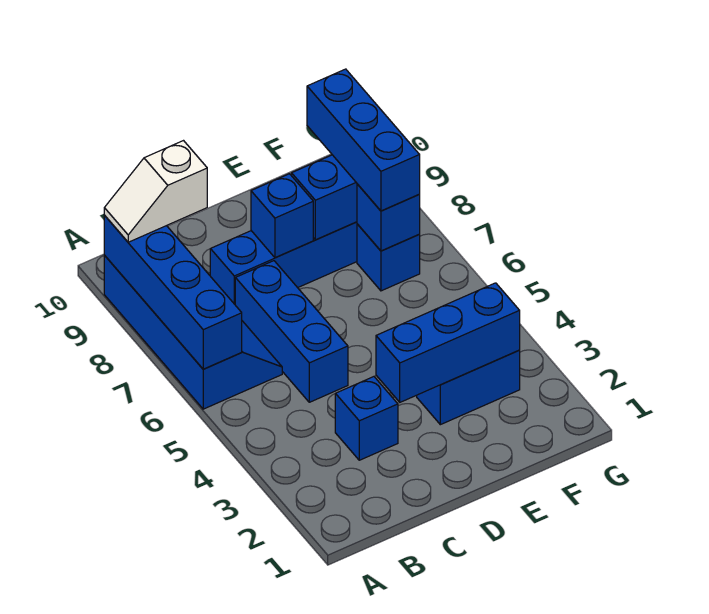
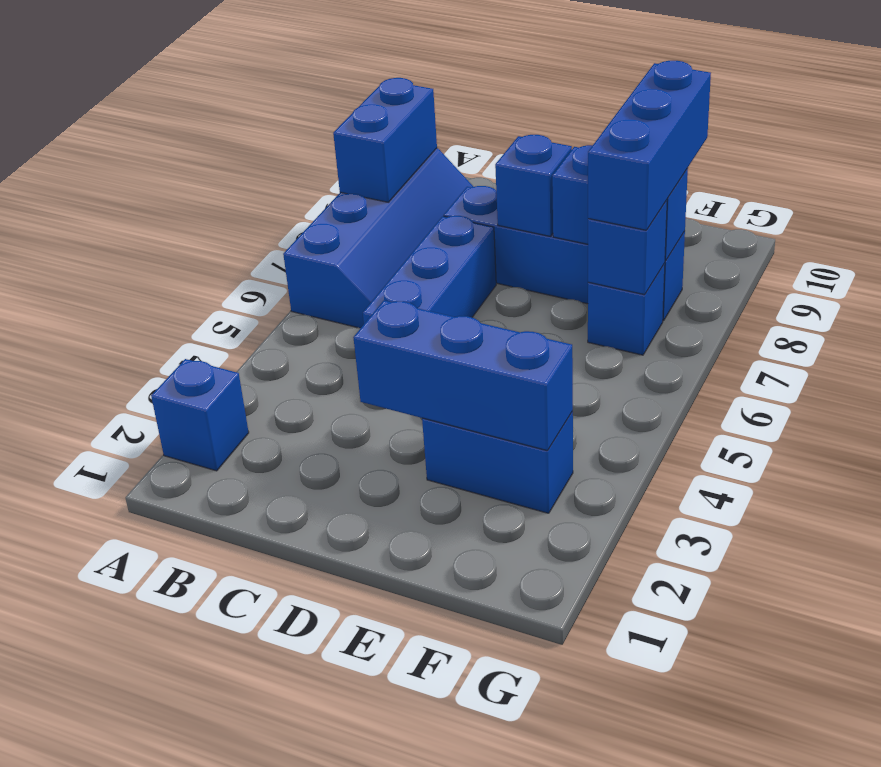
blue brick A6:A9 level 2 -> blue brick A8:A9 level 2
white slope A9:B9 level 3 top B -> none
blue brick C3 level 1 -> blue brick A2 level 1

